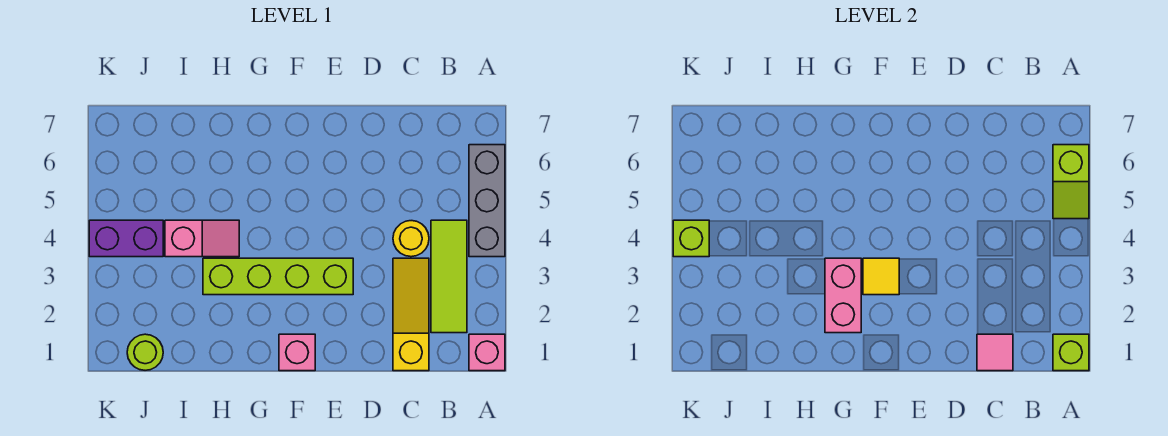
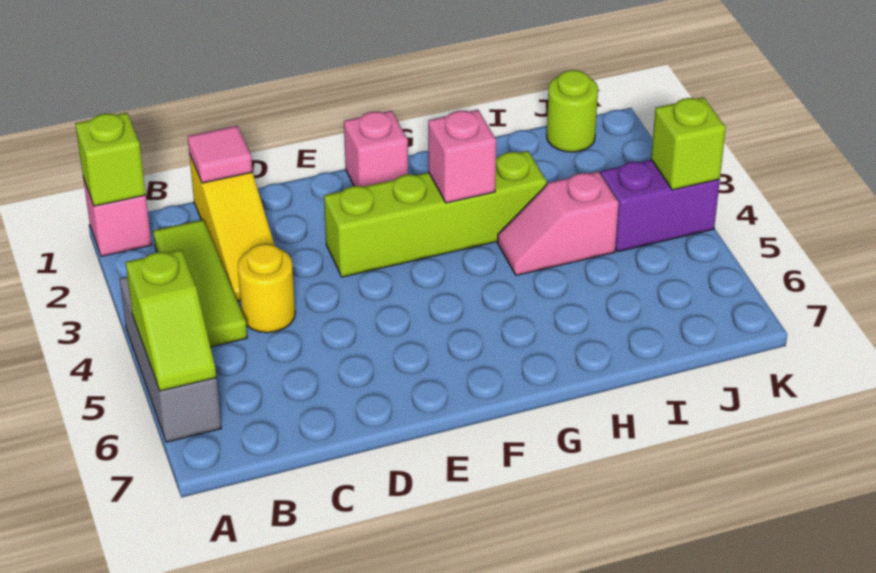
lime slope A5:A6 level 2 top 6 -> lime slope A5:A6 level 2 top 5
yellow tile F3 level 2 -> none
pink brick G2:G3 level 2 -> pink brick G3 level 2

